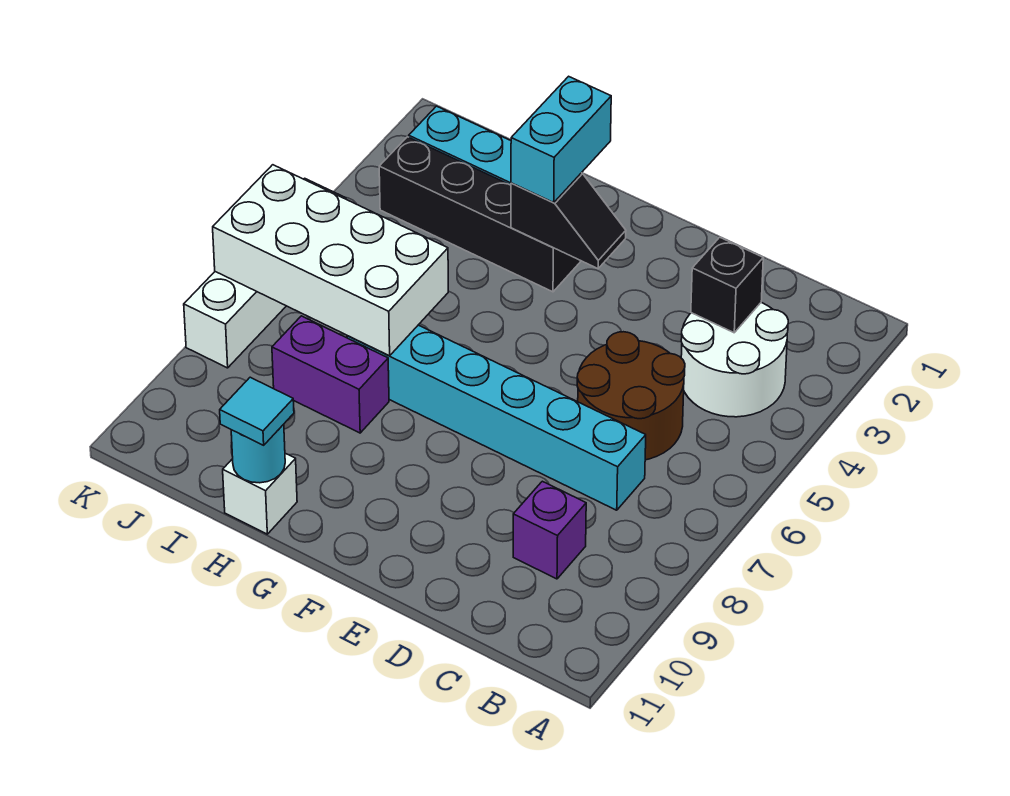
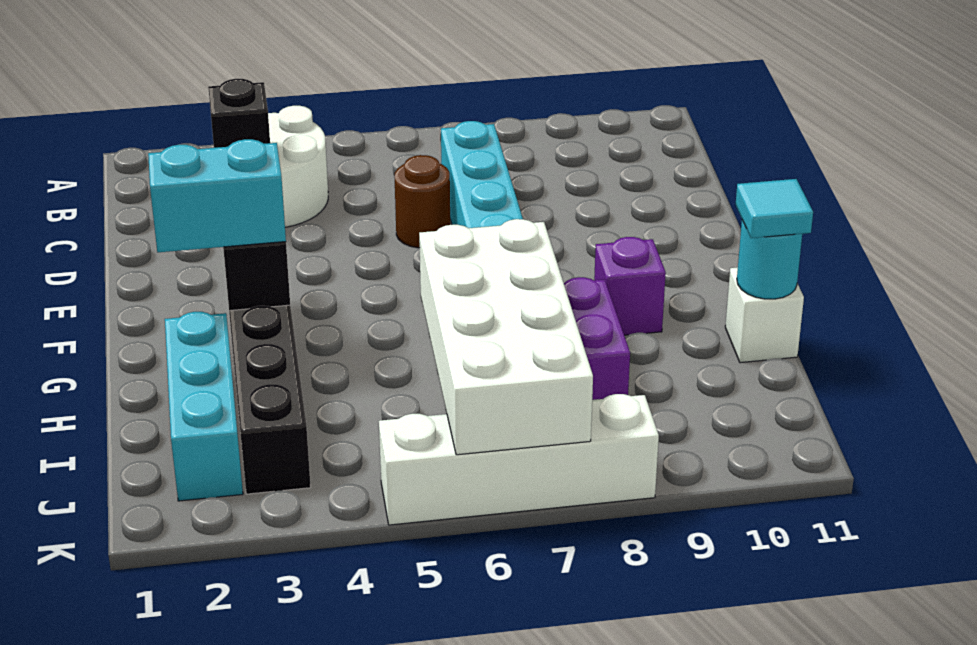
brown round brick C5:D6 level 1 -> brown round brick D6 level 1
purple brick C9 level 1 -> purple brick G9 level 1

